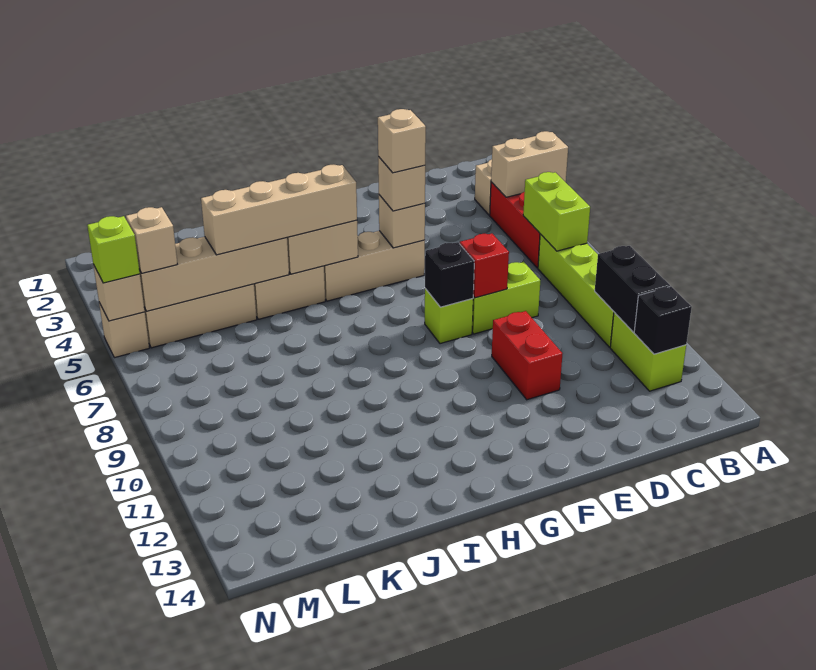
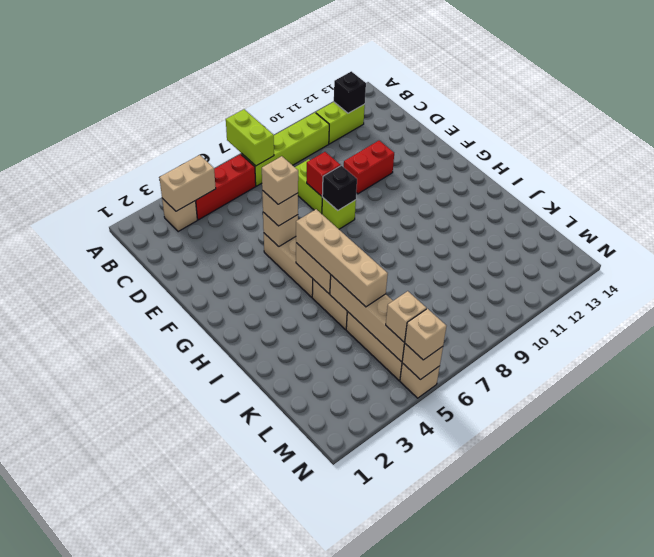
tan brick A4:B4 level 2 -> tan brick B3:B4 level 2
lime brick B6:B7 level 2 -> lime brick A7:B7 level 2
black brick B10:B11 level 2 -> none
lime brick N5 level 3 -> tan brick N5 level 3

